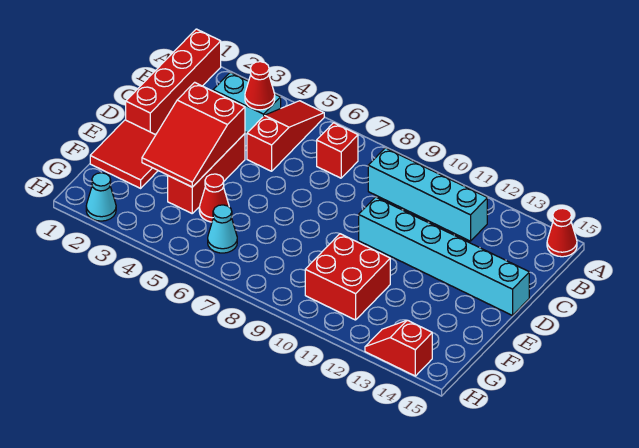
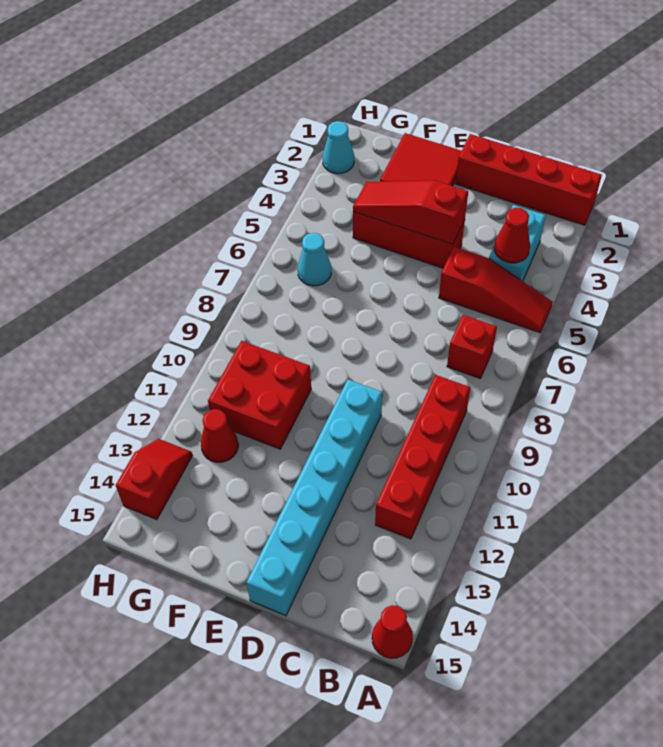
cyan brick B9:B12 level 1 -> red brick B9:B12 level 1
red slope D3:F4 level 2 top D -> red slope D4:F4 level 2 top D
red cone F5 level 1 -> red cone G12 level 1

